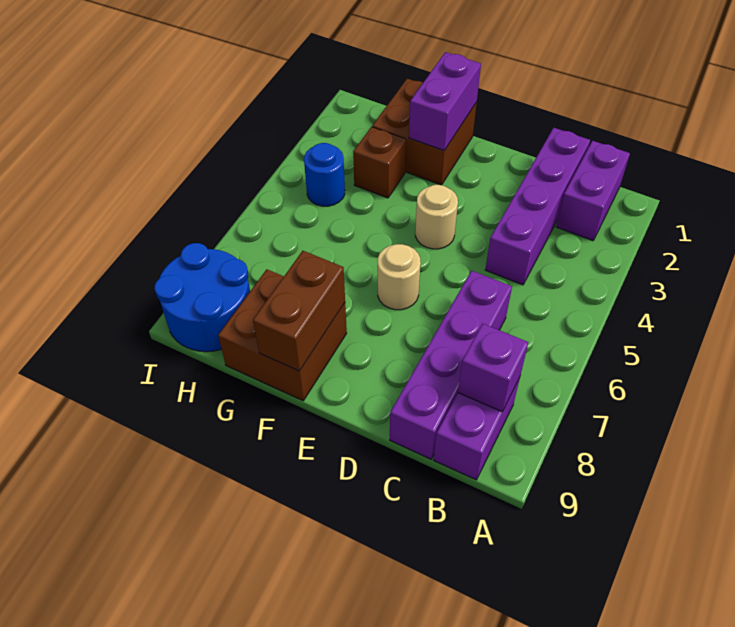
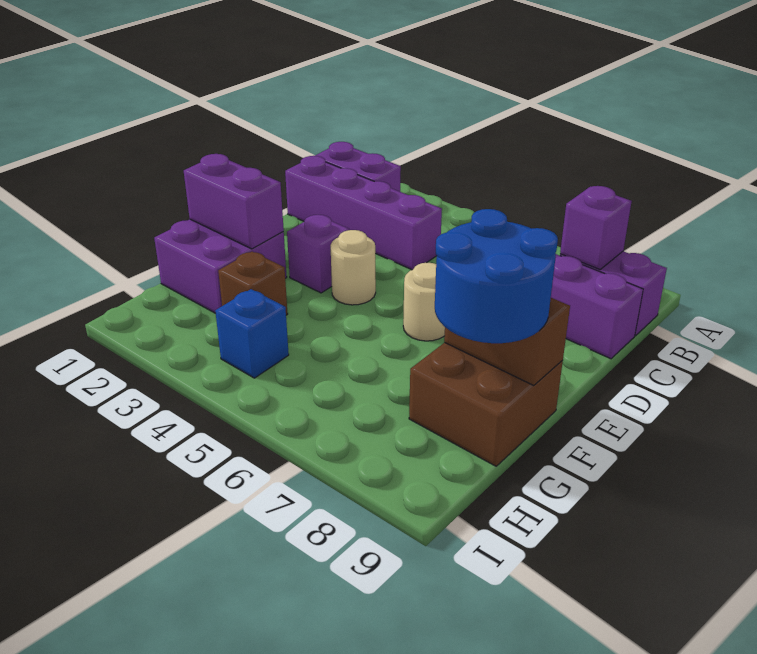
none -> purple brick E3 level 1
brown brick F1:G2 level 1 -> purple brick F1:G2 level 1
blue round brick H4 level 1 -> blue brick H4 level 1
blue round brick H8:I9 level 1 -> blue round brick F8:G9 level 3

